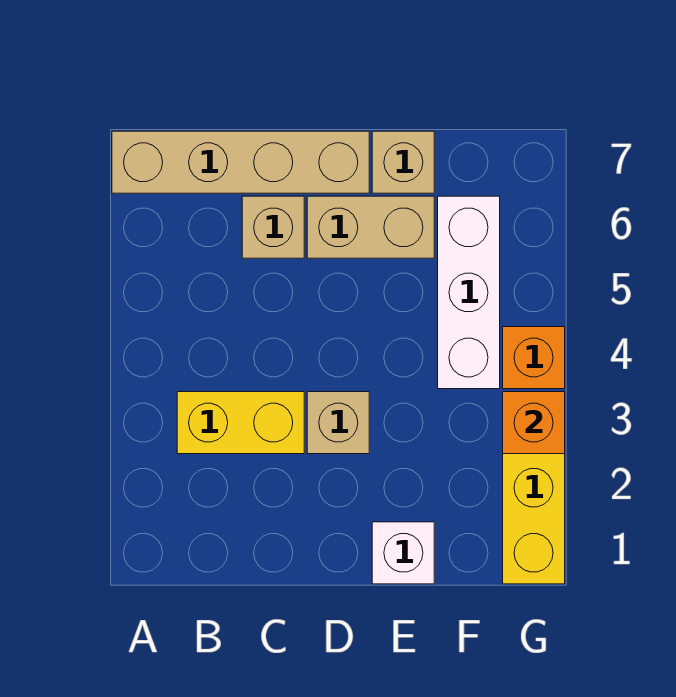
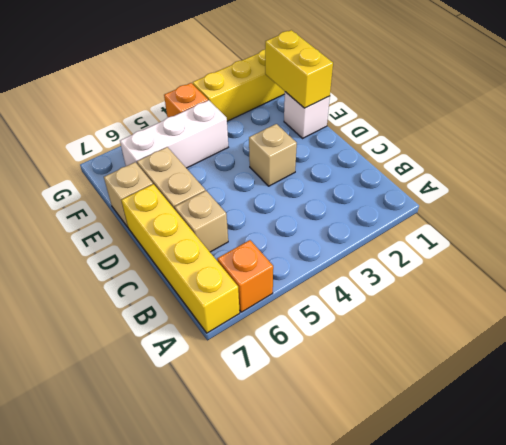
tan brick A7:D7 level 1 -> yellow brick A7:D7 level 1
yellow brick B3:C3 level 1 -> yellow brick E1:F1 level 2
orange brick G3 level 2 -> orange brick A6 level 1

